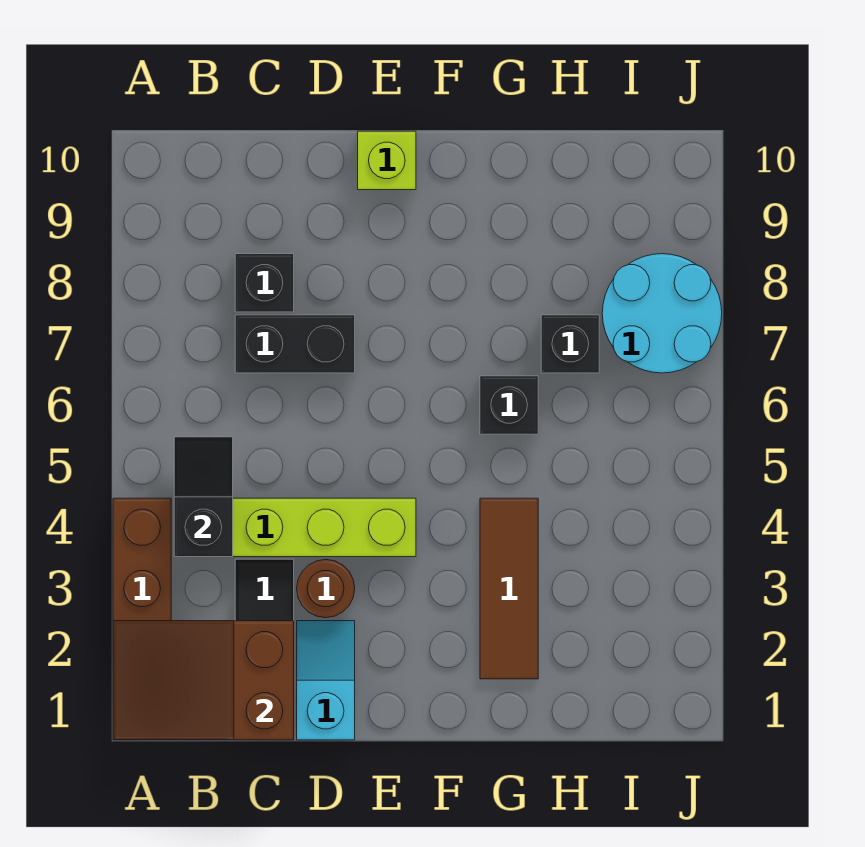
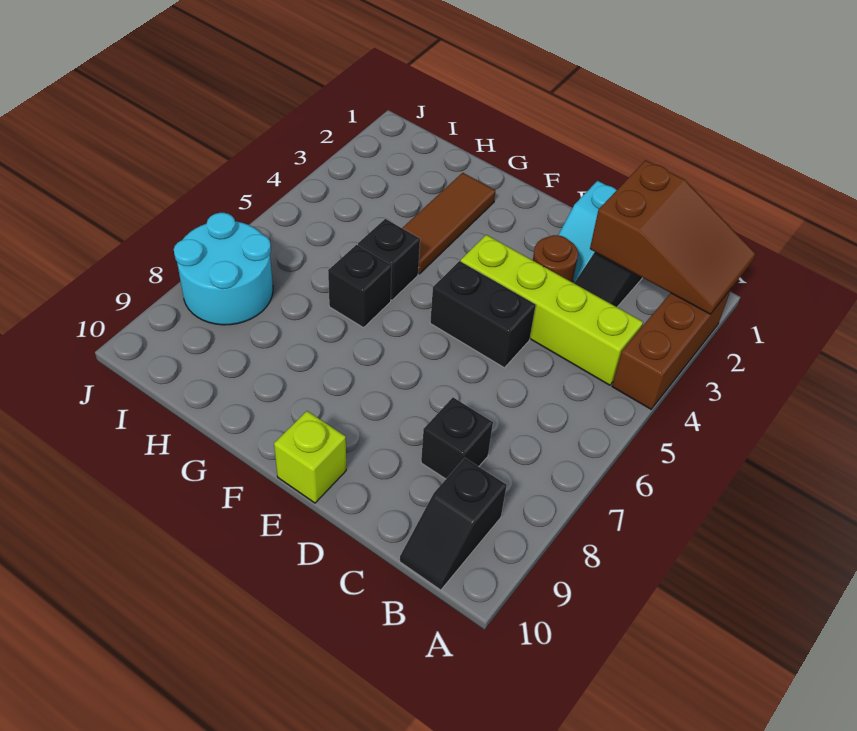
black slope B4:B5 level 2 top 4 -> black slope B9:B10 level 1 top 9
black brick C7:D7 level 1 -> black brick D5:E5 level 1
black brick H7 level 1 -> black brick G5 level 1

